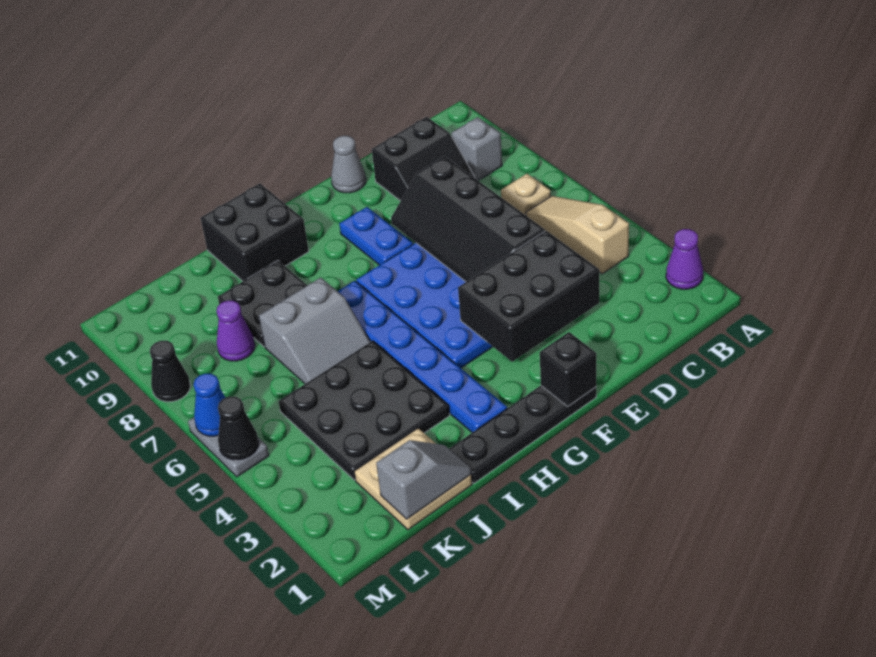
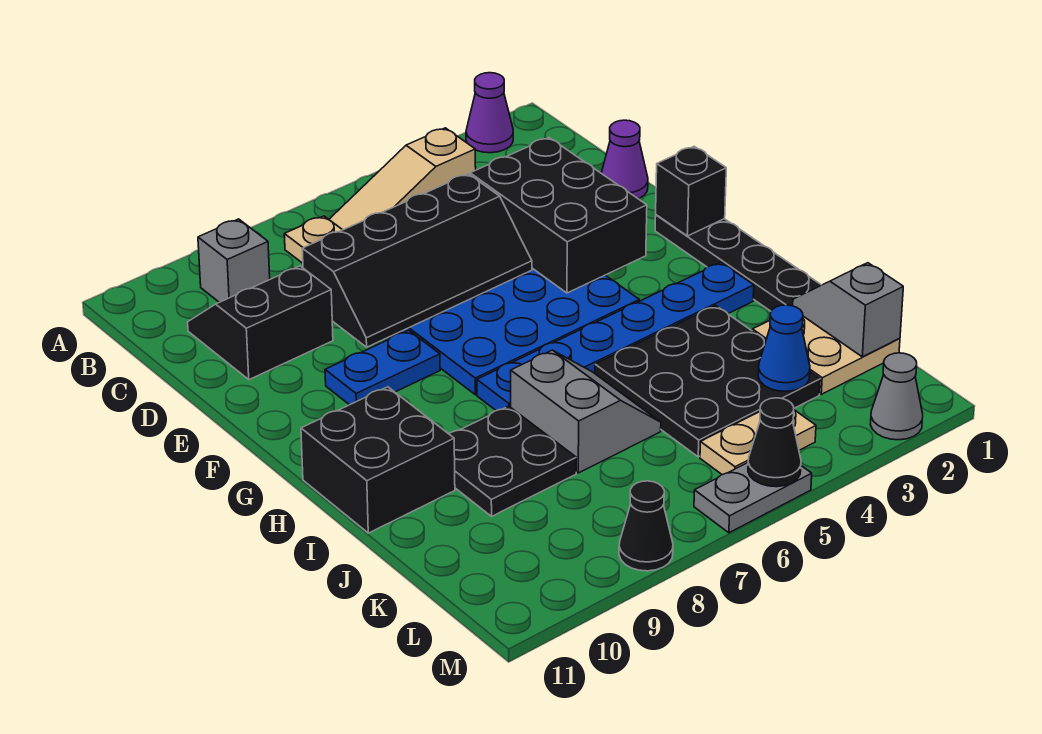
black slope C9:D10 level 1 top 10 -> black slope C9:D10 level 1 top D
grey cone E11 level 1 -> grey cone M2 level 1
purple cone K8 level 1 -> purple cone D1 level 1
none -> tan plate L4:L5 level 1
blue cone M6 level 2 -> blue cone K3 level 2

